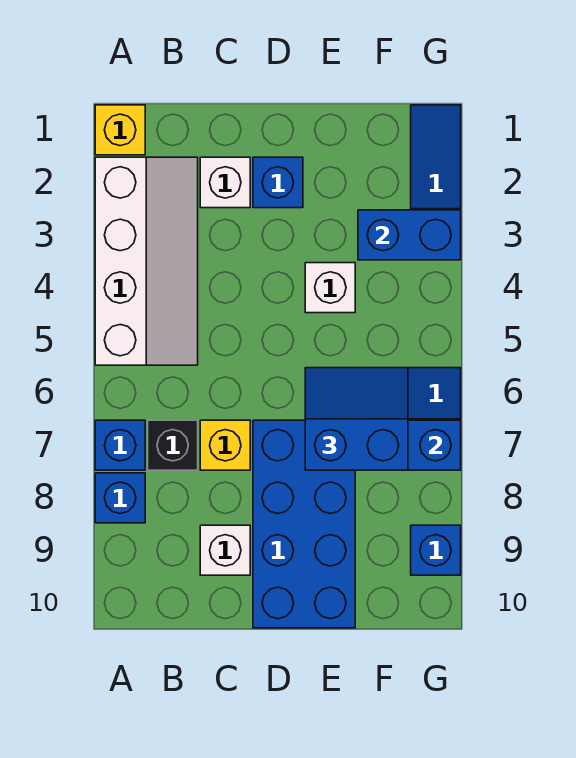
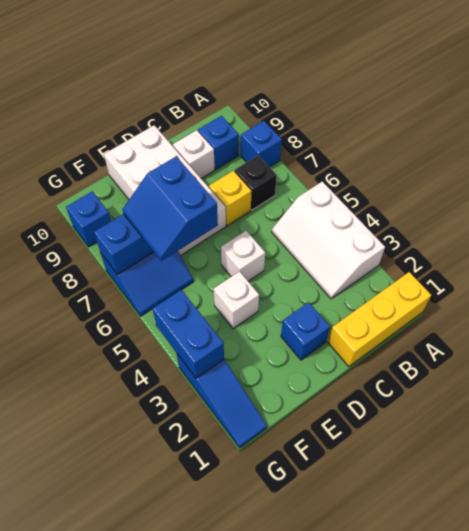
yellow brick A1 level 1 -> yellow brick A1:C1 level 1
white slope A2:B5 level 1 top A -> white slope A3:B5 level 1 top A
blue brick A7 level 1 -> blue brick B9 level 1
white brick C2 level 1 -> white brick D5 level 1
blue brick D7:E10 level 1 -> white brick D7:E10 level 1
blue slope E6:F7 level 3 top 7 -> blue slope E6:F7 level 3 top E
blue brick F3:G3 level 2 -> blue brick G3:G4 level 2

